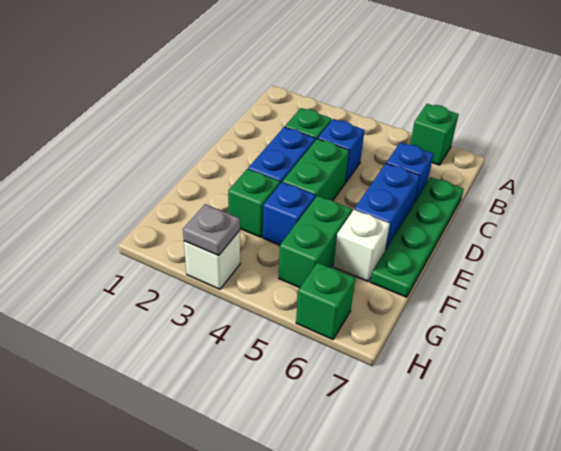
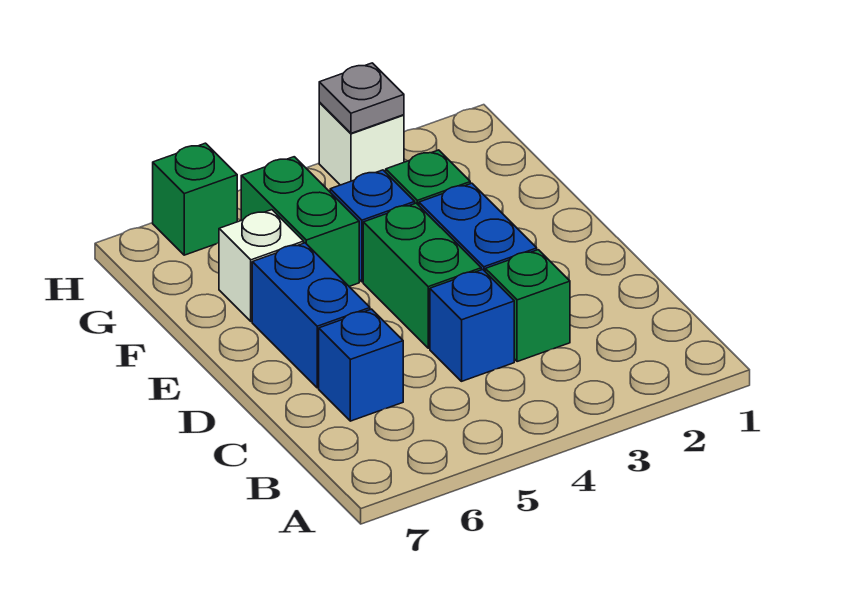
green brick A6 level 1 -> none
green plate C7:F7 level 1 -> none

